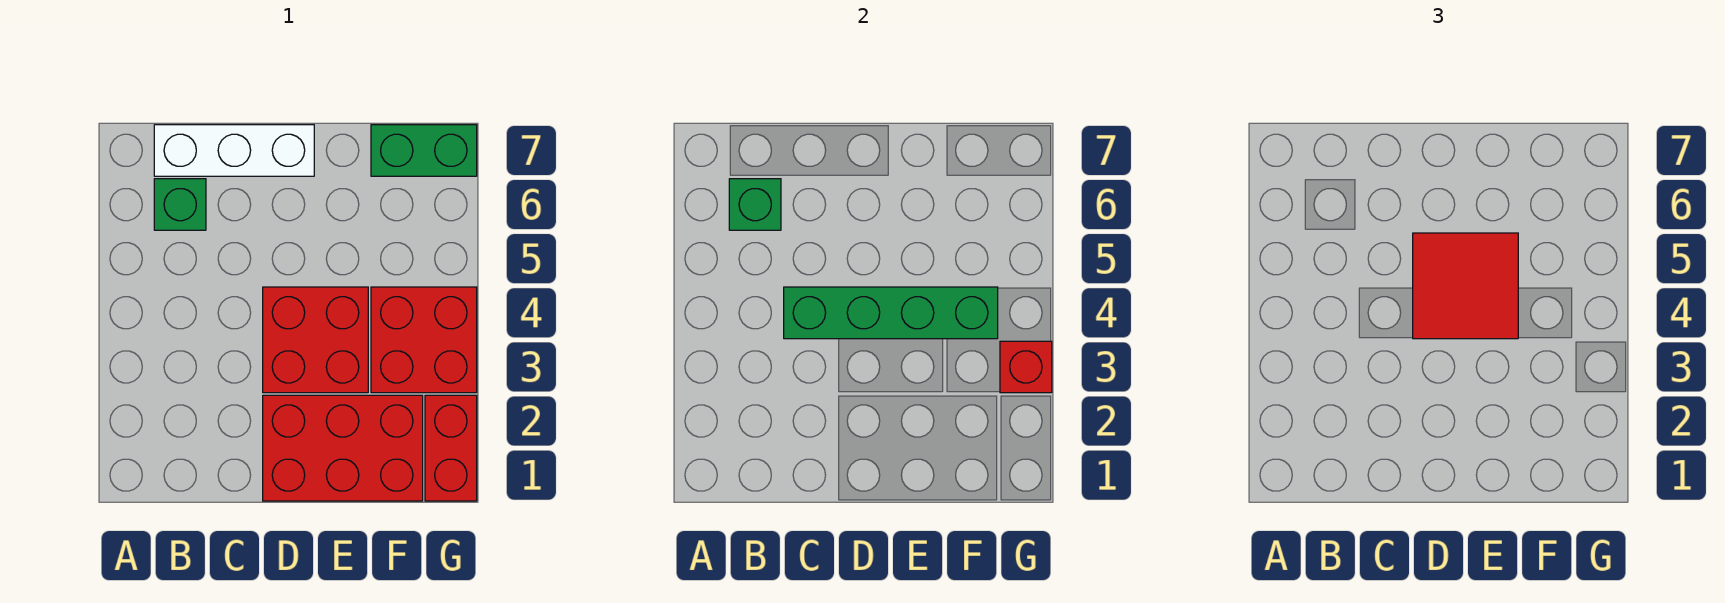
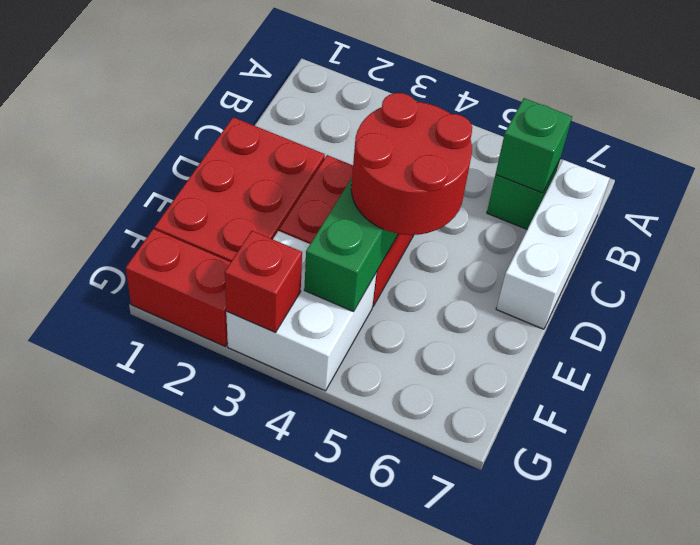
red tile D4:E5 level 3 -> red round brick D4:E5 level 3
red brick F3:G4 level 1 -> white brick F3:G4 level 1
green brick F7:G7 level 1 -> none

